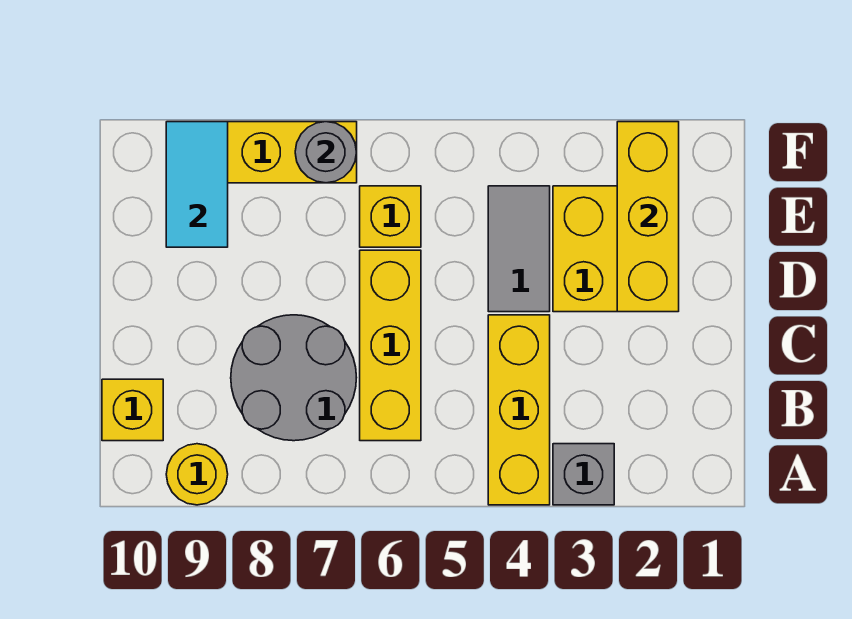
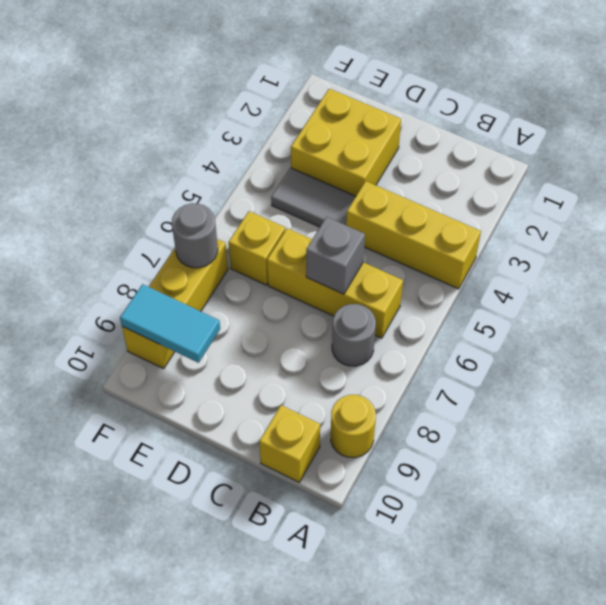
grey brick A3 level 1 -> grey brick C6 level 2
grey round brick B7:C8 level 1 -> grey round brick B7 level 1
yellow brick D2:F2 level 2 -> none

